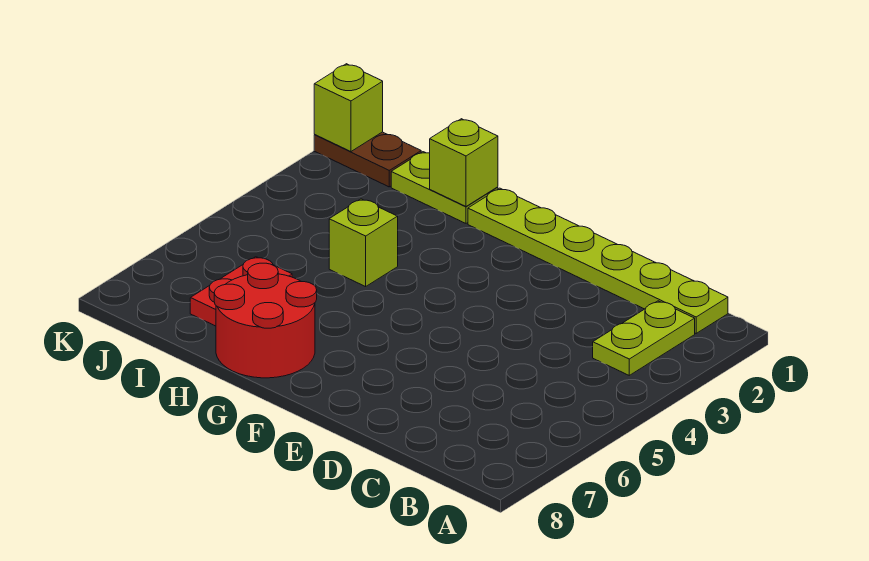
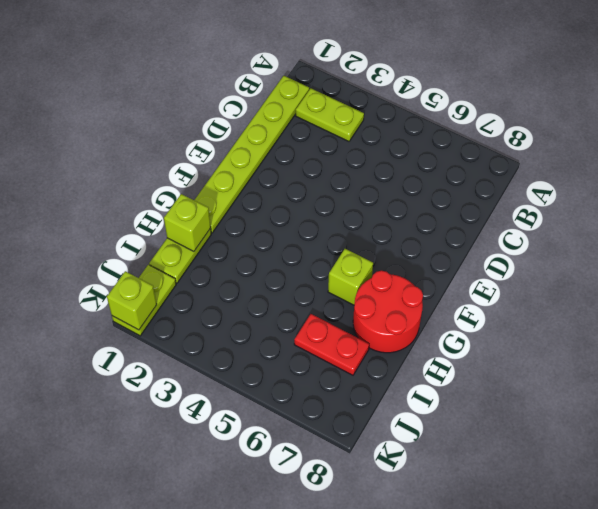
lime brick H4 level 1 -> lime brick G6 level 1
brown plate J1:K1 level 1 -> lime plate J1:K1 level 1

